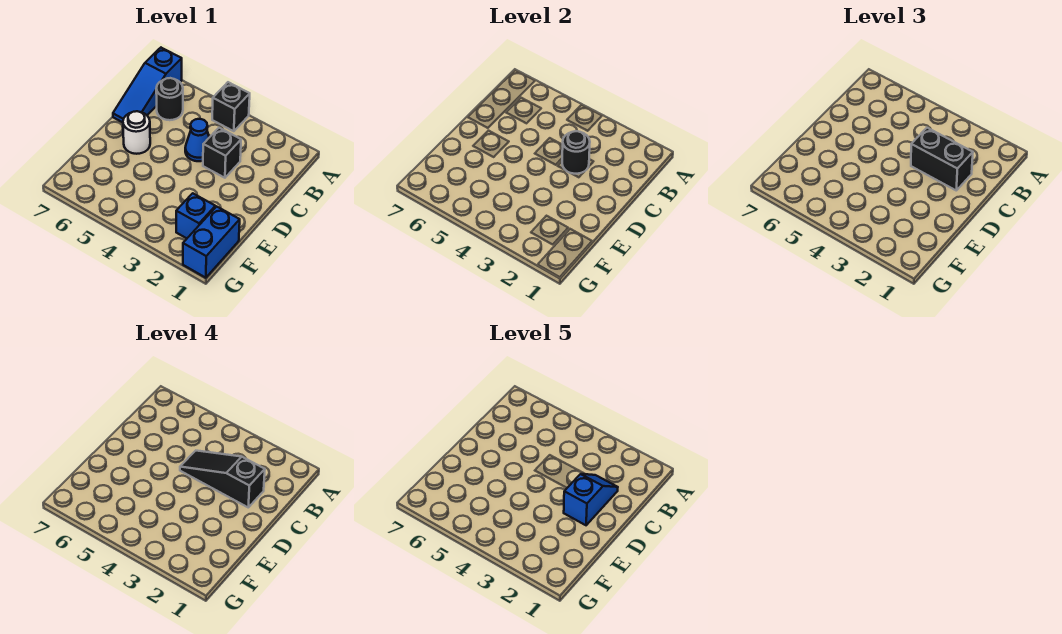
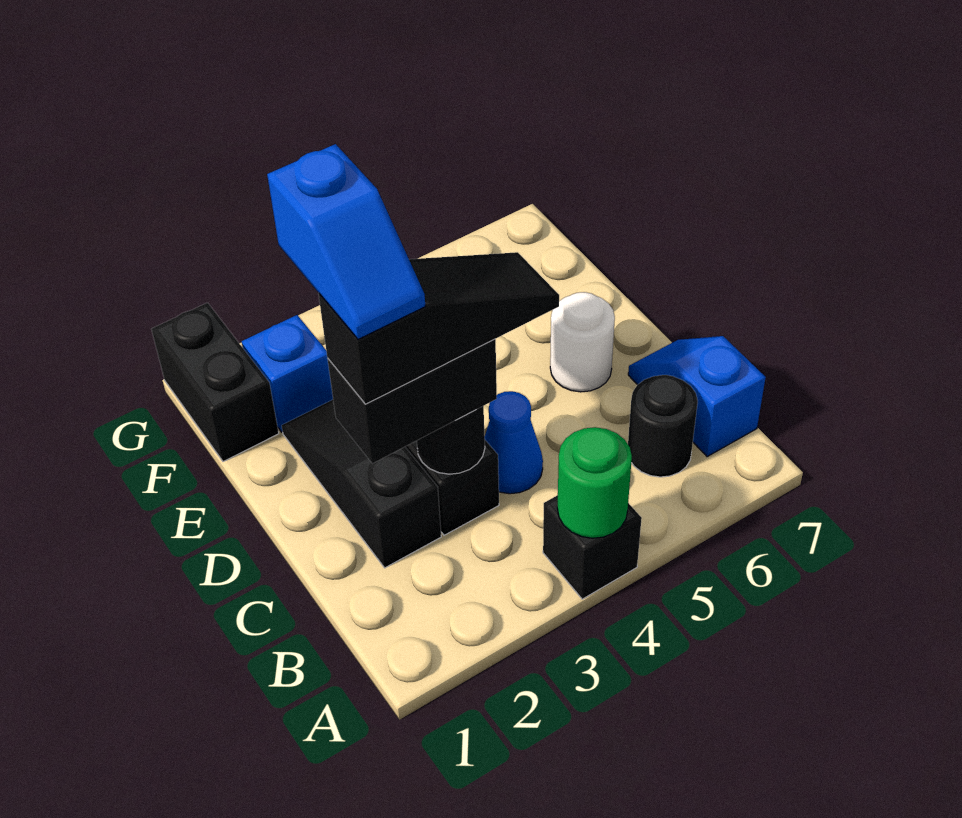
none -> green round brick A4 level 2
blue slope A7:C7 level 1 top A -> blue slope B7:C7 level 1 top B
none -> black slope C2:E2 level 1 top C
blue brick F1:G1 level 1 -> black brick F1:G1 level 1

